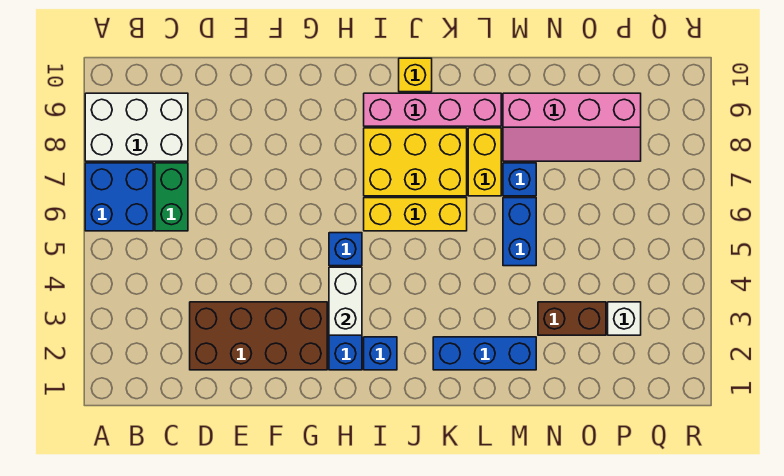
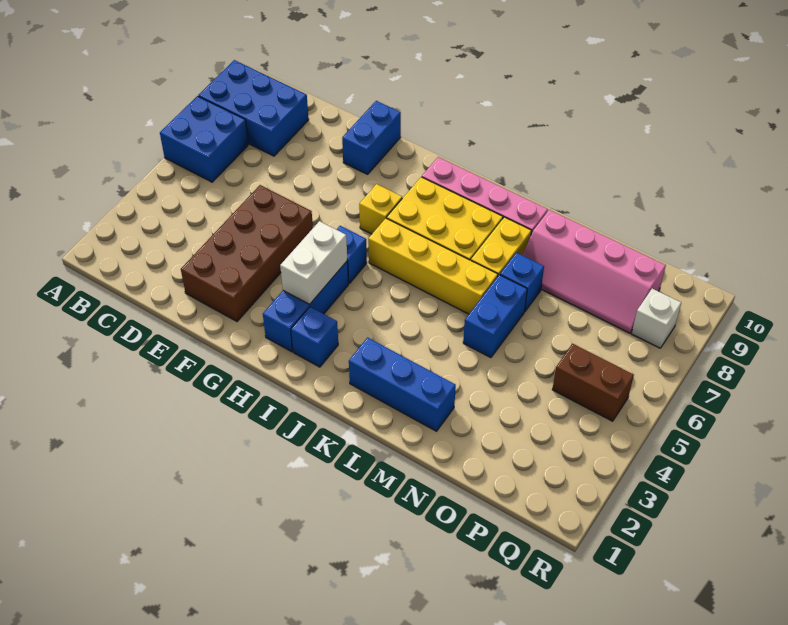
white brick A8:C9 level 1 -> blue brick A8:C9 level 1
green brick C6:C7 level 1 -> none
brown brick D2:G3 level 1 -> brown brick E2:F5 level 1
none -> blue brick F9:F10 level 1
yellow brick I6:K6 level 1 -> yellow brick I6:L6 level 1
yellow brick J10 level 1 -> yellow brick H7 level 1
brown brick N3:O3 level 1 -> brown brick P5:Q5 level 1
white brick P3 level 1 -> white brick Q8 level 1

